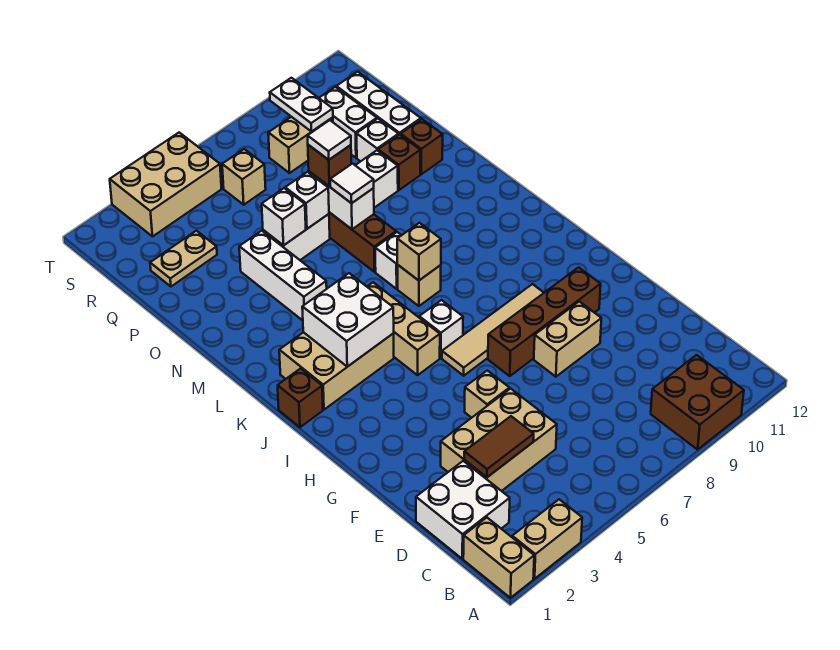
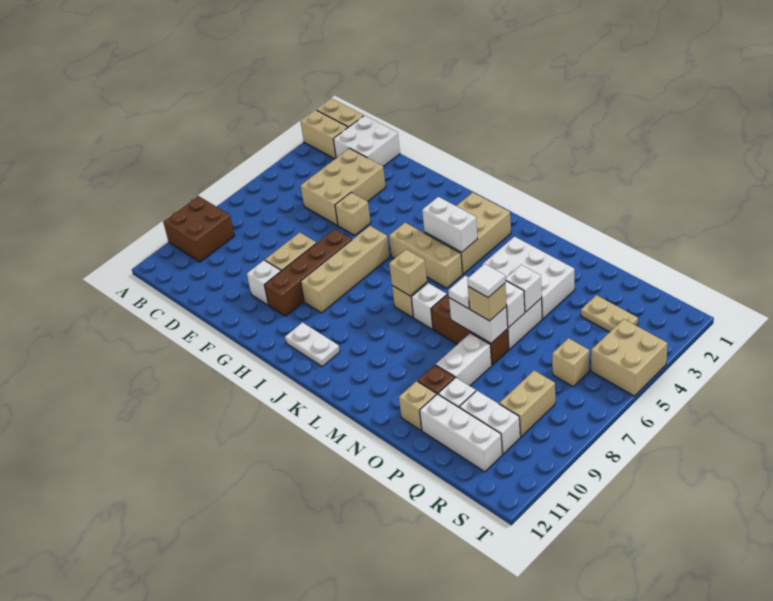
tan brick A2:A3 level 1 -> tan brick A2:B2 level 1
brown tile D3:D4 level 2 -> none
tan tile H6:H9 level 1 -> tan brick H6:H9 level 1
white brick I6 level 1 -> white brick F10 level 1
brown brick J1 level 1 -> none
white brick J3:K4 level 2 -> white brick J4:K4 level 2
white brick M4:O4 level 1 -> white brick M3:O4 level 1
brown brick O7 level 3 -> tan brick O7 level 3
brown brick O11 level 1 -> tan brick O11 level 1
tan plate Q2:Q3 level 1 -> tan plate Q3:R3 level 1
white plate R9:S9 level 2 -> white plate I11:J11 level 1
tan brick S3:T5 level 1 -> tan brick S4:T5 level 1

